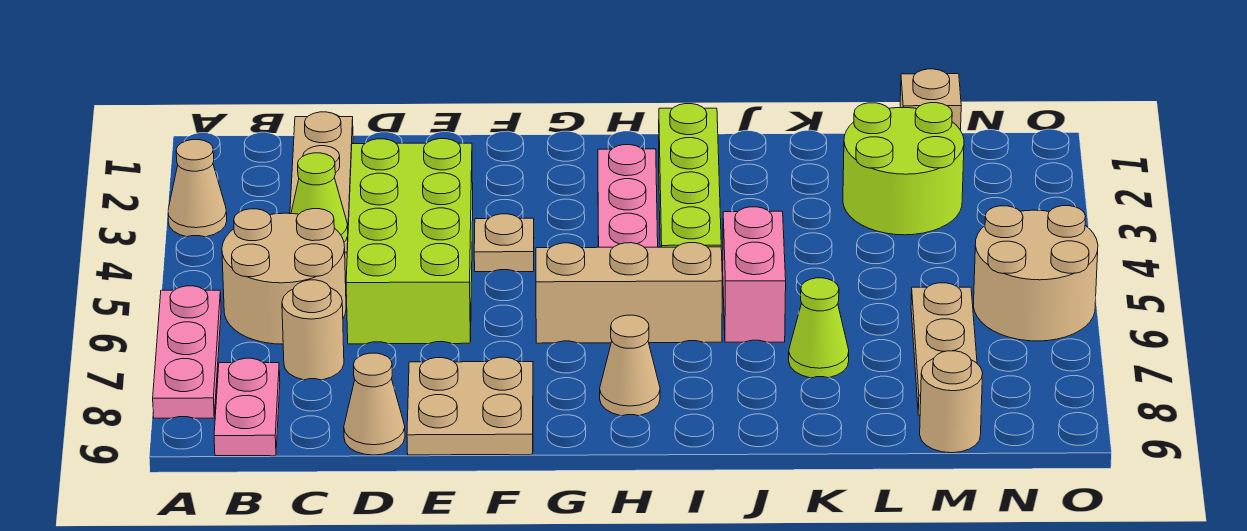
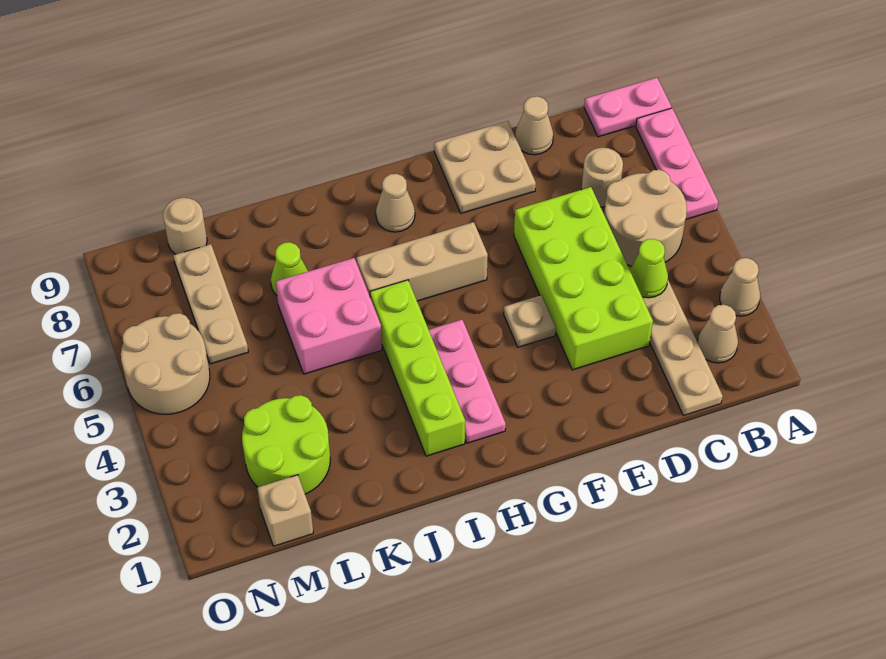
none -> tan cone B2 level 1
pink plate B8:B9 level 1 -> pink plate A9:B9 level 1
pink brick J5:J6 level 1 -> pink brick J5:K6 level 1

